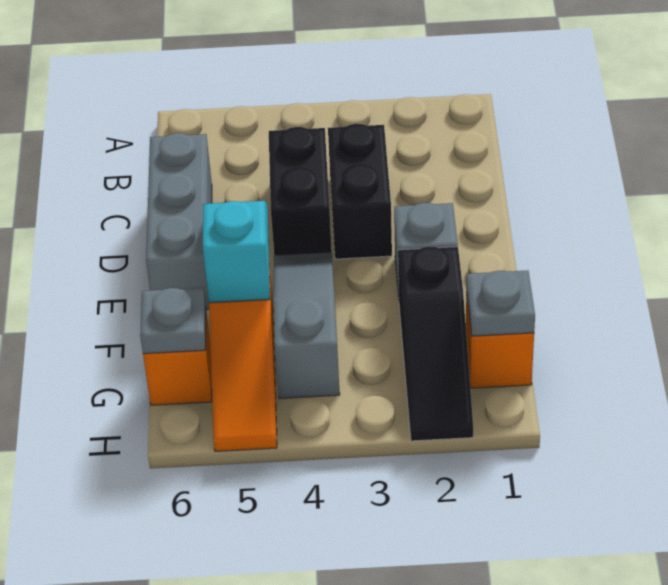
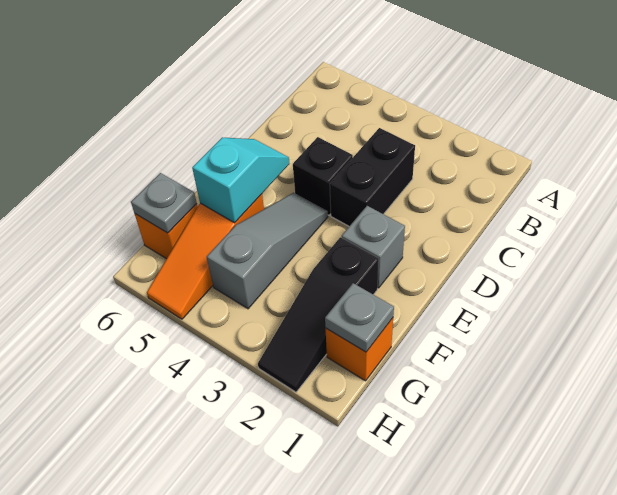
black brick C4:D4 level 1 -> black brick D4 level 1
grey brick C6:E6 level 1 -> none

